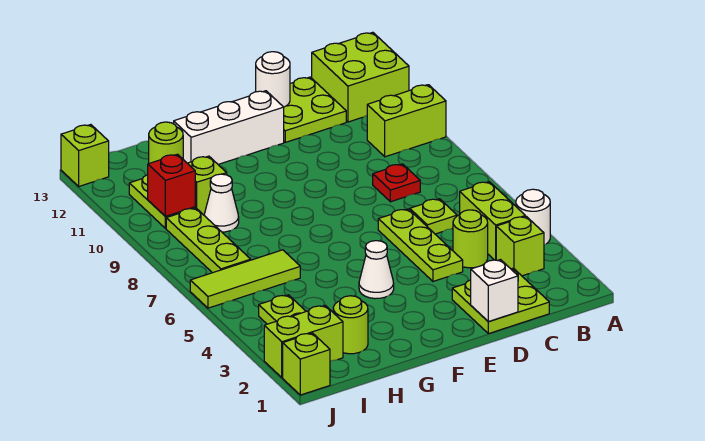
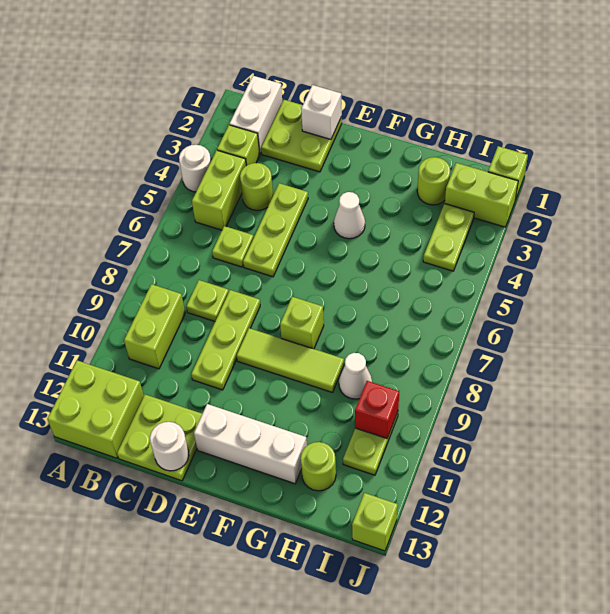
lime brick A10:B10 level 1 -> lime brick B9:B10 level 1
none -> white brick B1:B2 level 1
red plate C8 level 1 -> lime plate C8 level 1
lime tile H6:J6 level 1 -> lime tile E9:G9 level 1
lime brick H10 level 1 -> lime brick F8 level 1
lime plate I7:I9 level 1 -> lime plate D8:D10 level 1

